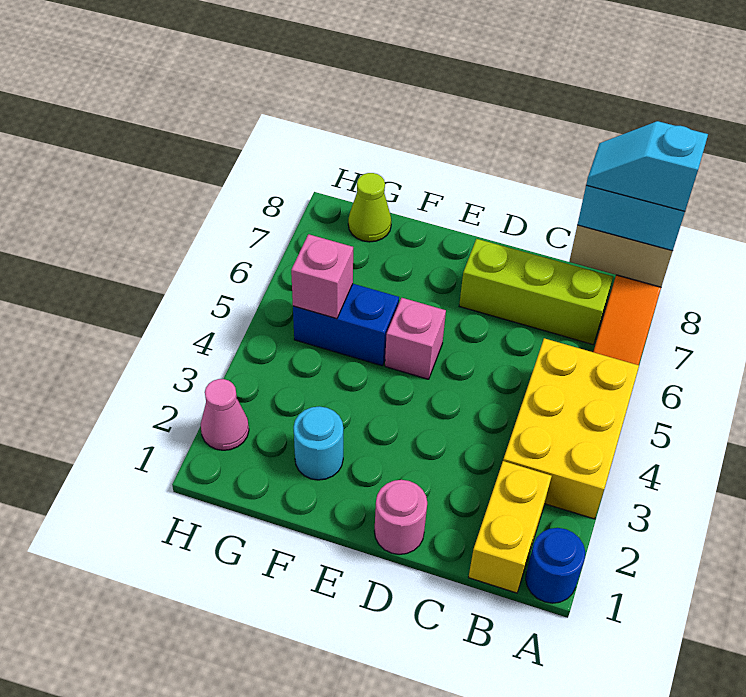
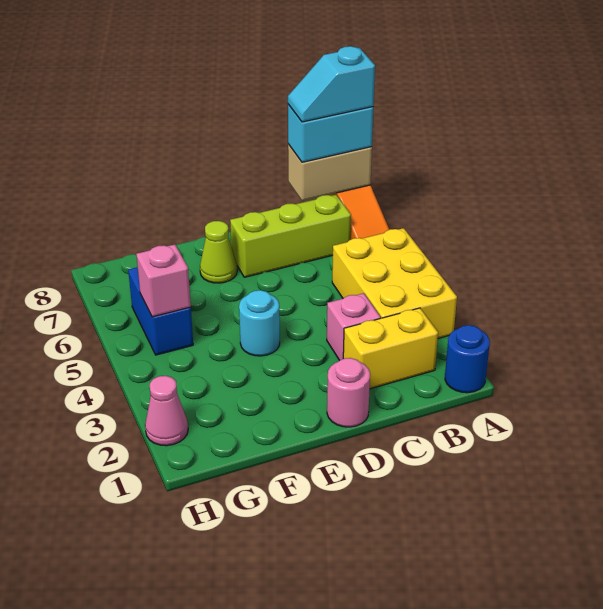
yellow brick B1:B2 level 1 -> yellow brick B2:C2 level 1
pink brick E5 level 1 -> pink brick C3 level 1
cyan round brick F2 level 1 -> cyan round brick E4 level 1
blue brick F5:G5 level 1 -> blue brick G5:G6 level 1
lime cone G8 level 1 -> lime cone E7 level 1

